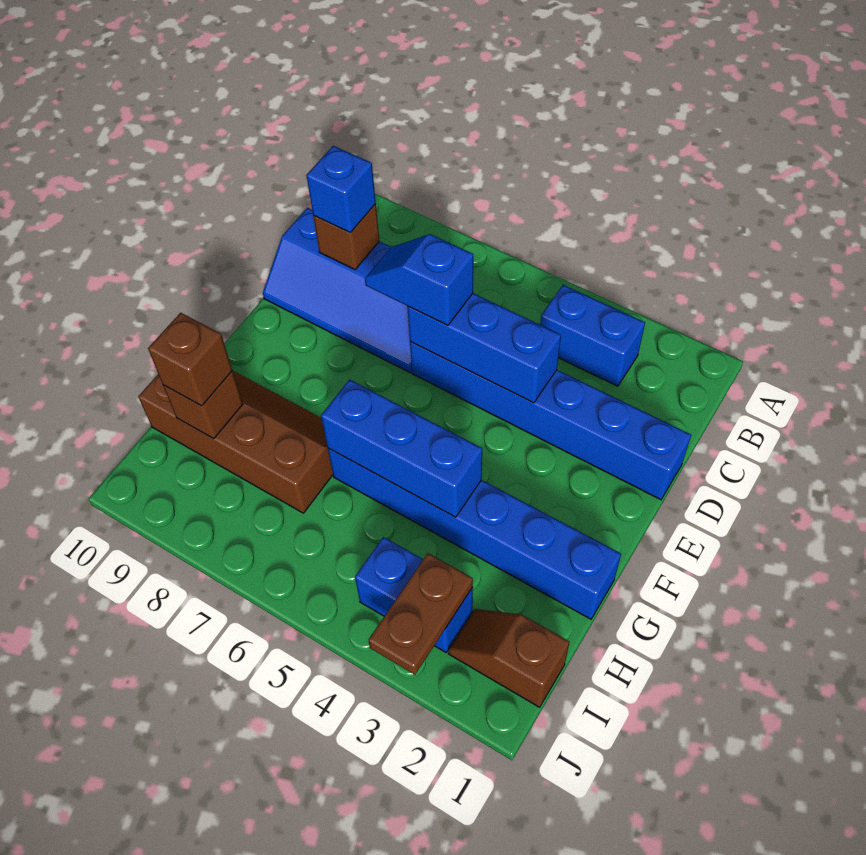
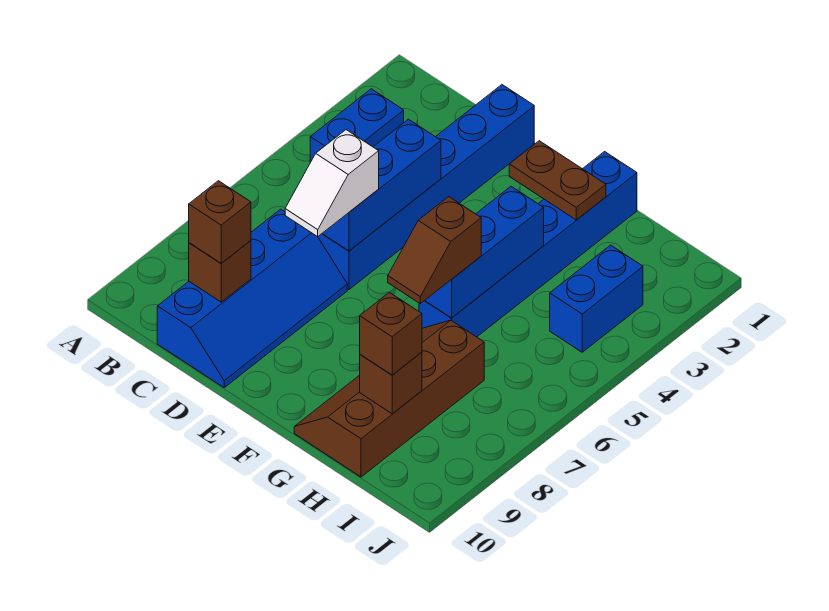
blue brick C9 level 3 -> brown brick C9 level 3
blue slope D6:D7 level 3 top 6 -> white slope D6:D7 level 3 top 6
brown slope I1:I2 level 1 top 1 -> brown slope G6:G7 level 3 top 6
brown plate I3:J3 level 2 -> brown plate F2:G2 level 2

